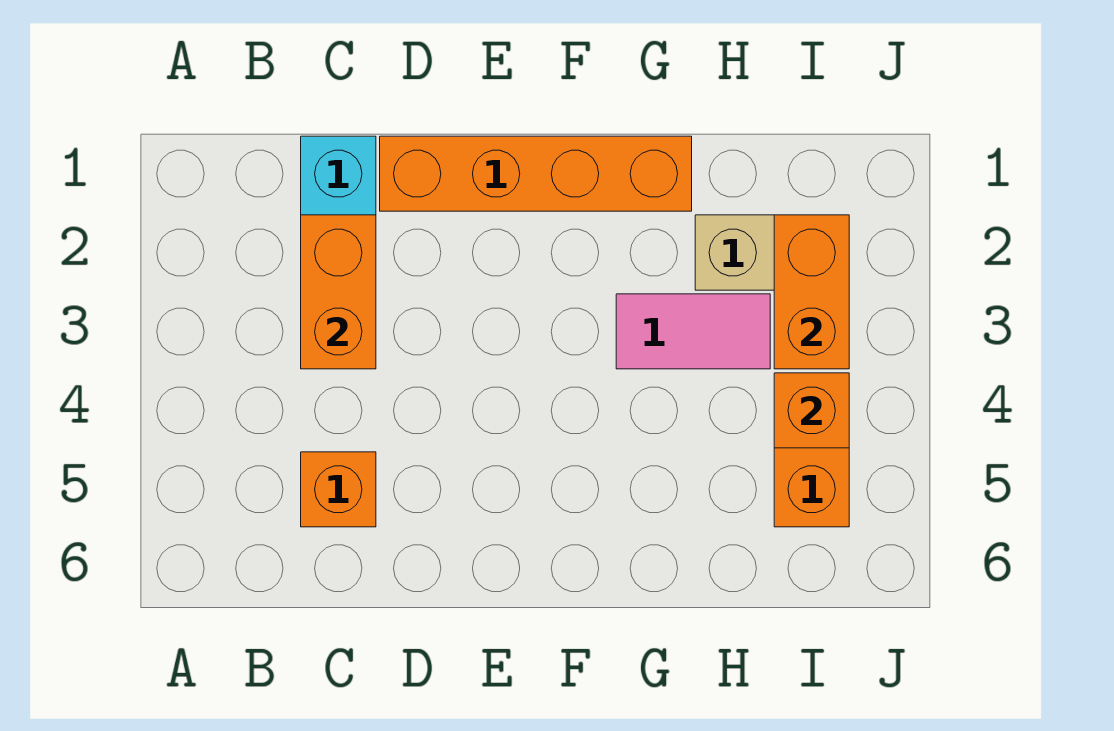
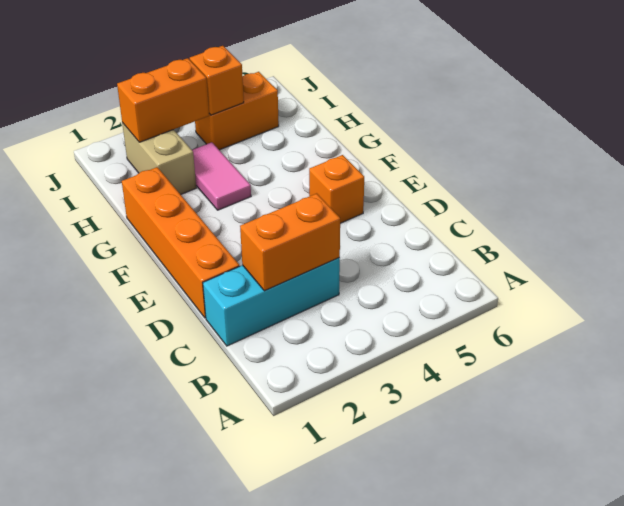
orange brick C5 level 1 -> orange brick E5 level 1

